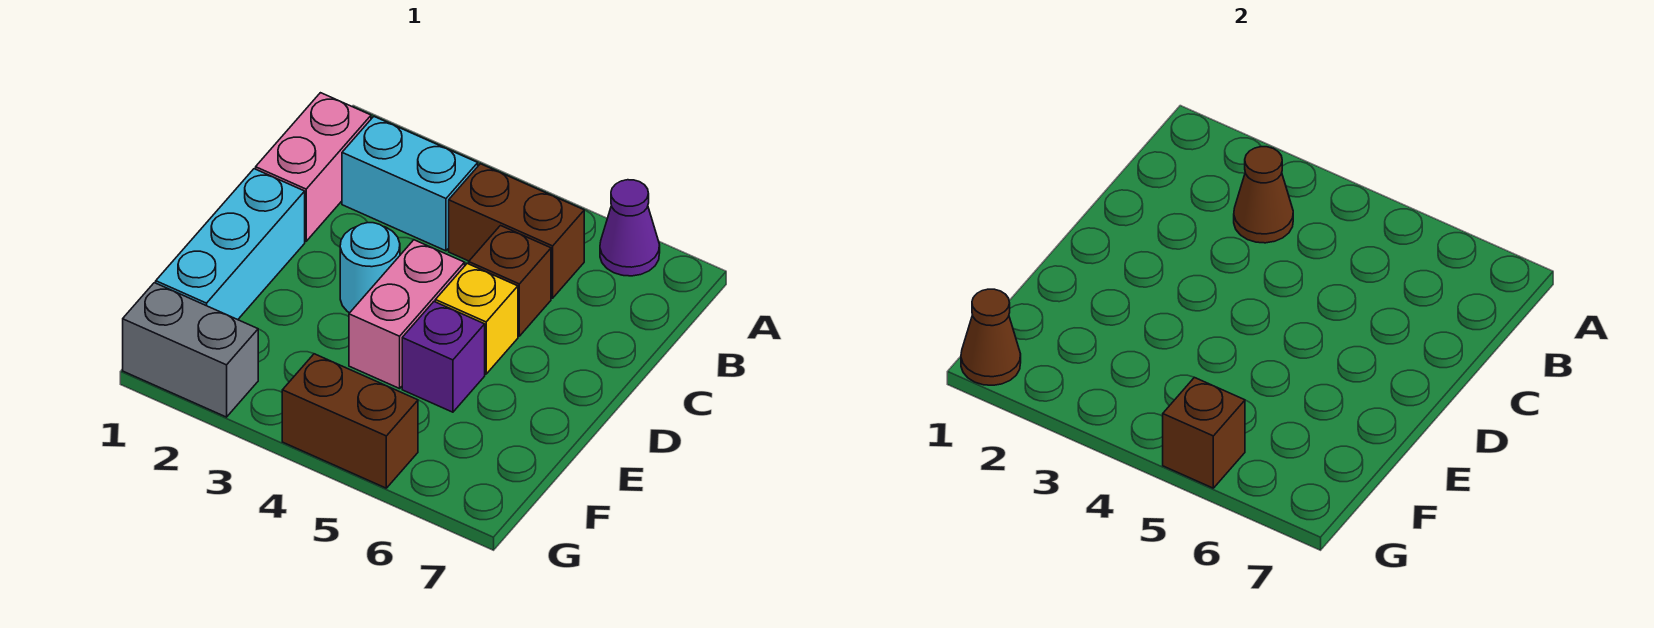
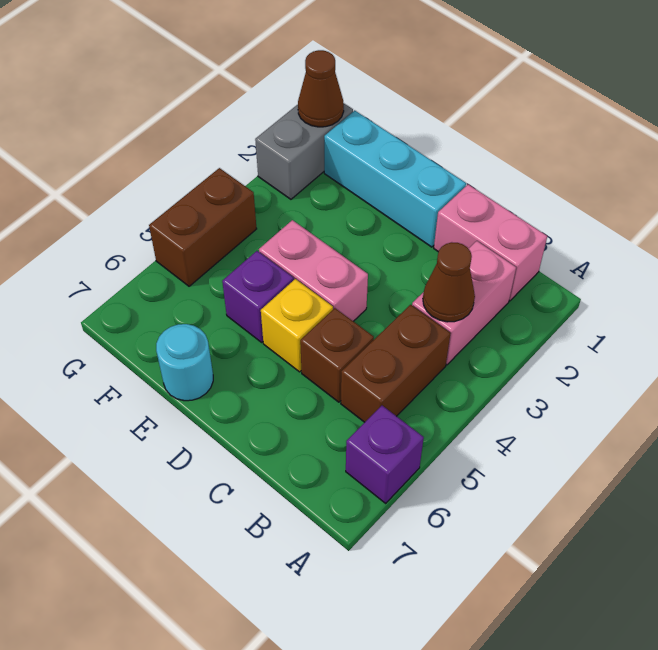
purple cone A6 level 1 -> purple brick A6 level 1
cyan brick B2:B3 level 1 -> pink brick B2:B3 level 1
cyan round brick D3 level 1 -> cyan round brick E7 level 1
brown brick G5 level 2 -> none

